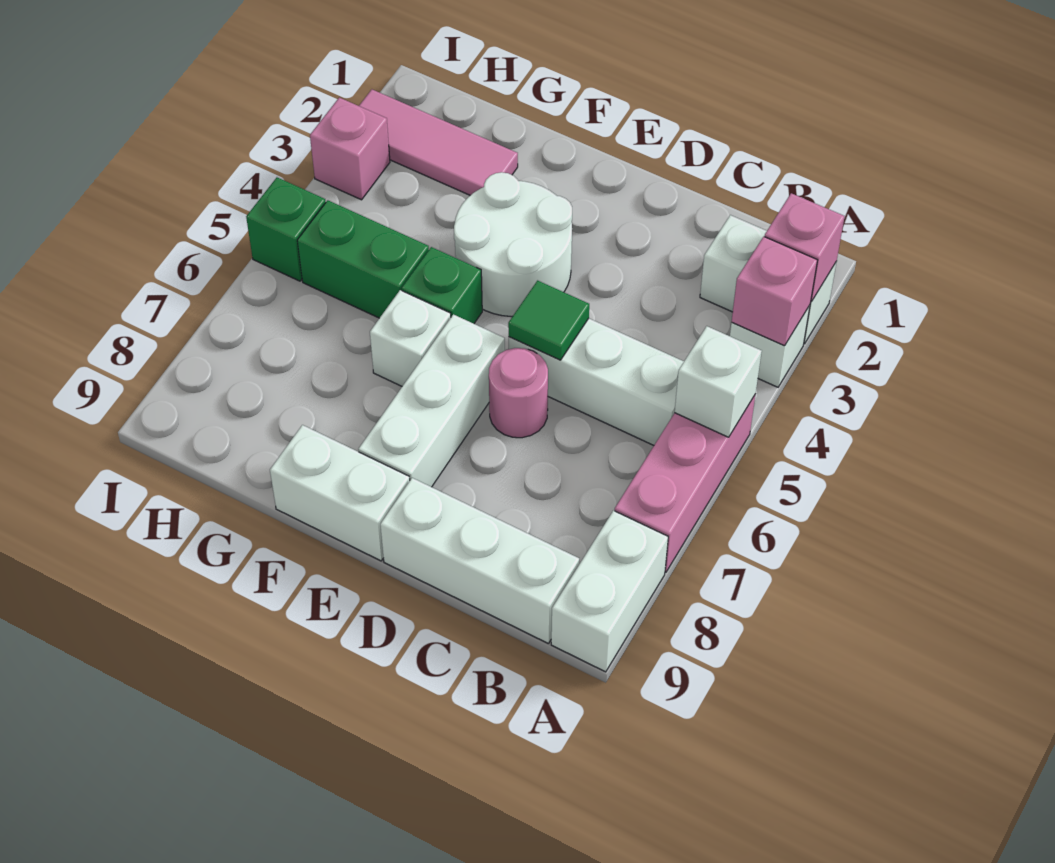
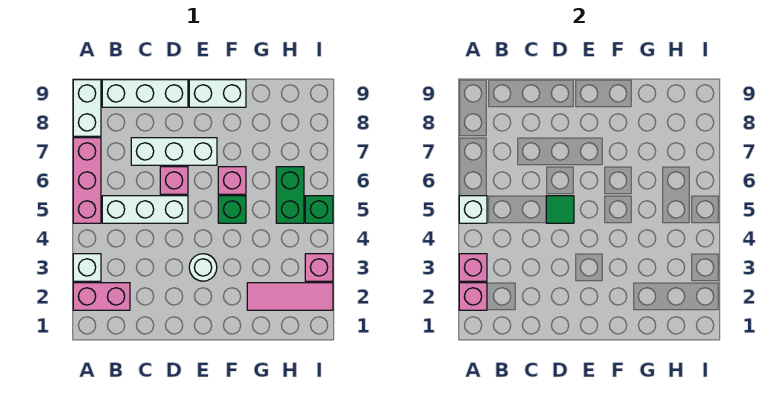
white brick A2:B2 level 1 -> pink brick A2:B2 level 1
pink round brick D6 level 1 -> pink brick D6 level 1
white round brick E3:F4 level 1 -> white round brick E3 level 1
white brick E6:E8 level 1 -> white brick C7:E7 level 1
white brick F6 level 1 -> pink brick F6 level 1
green brick G5:H5 level 1 -> green brick H5:H6 level 1

